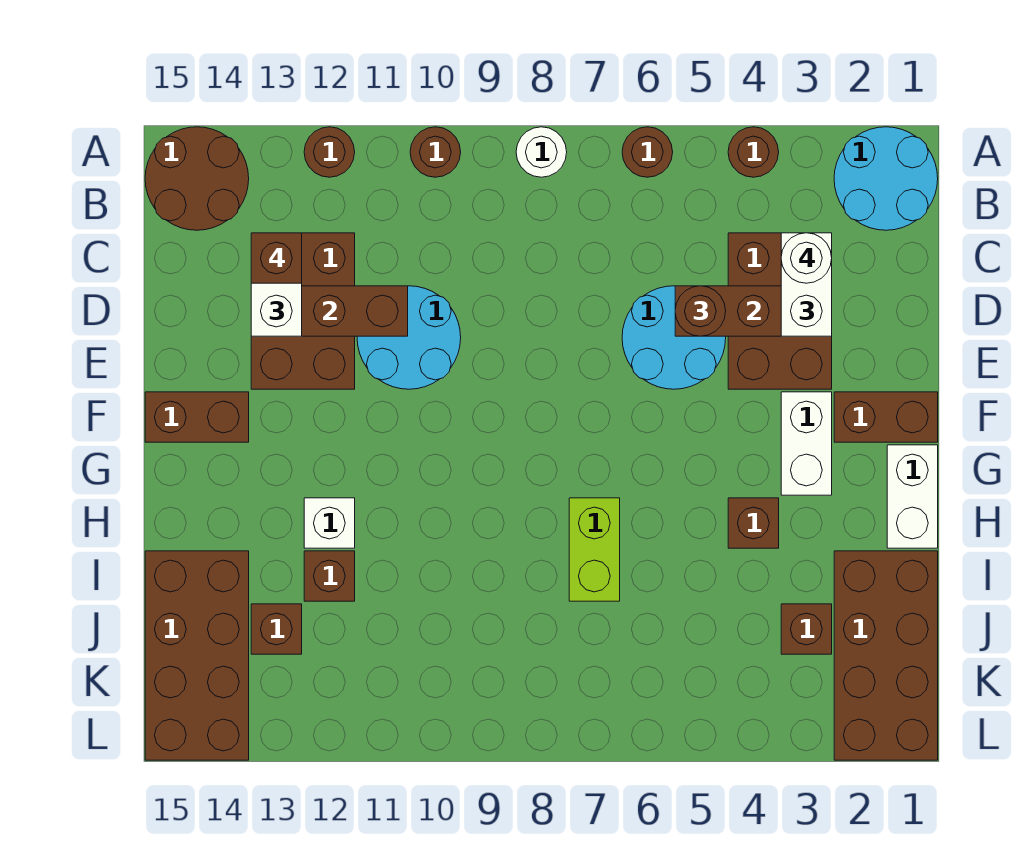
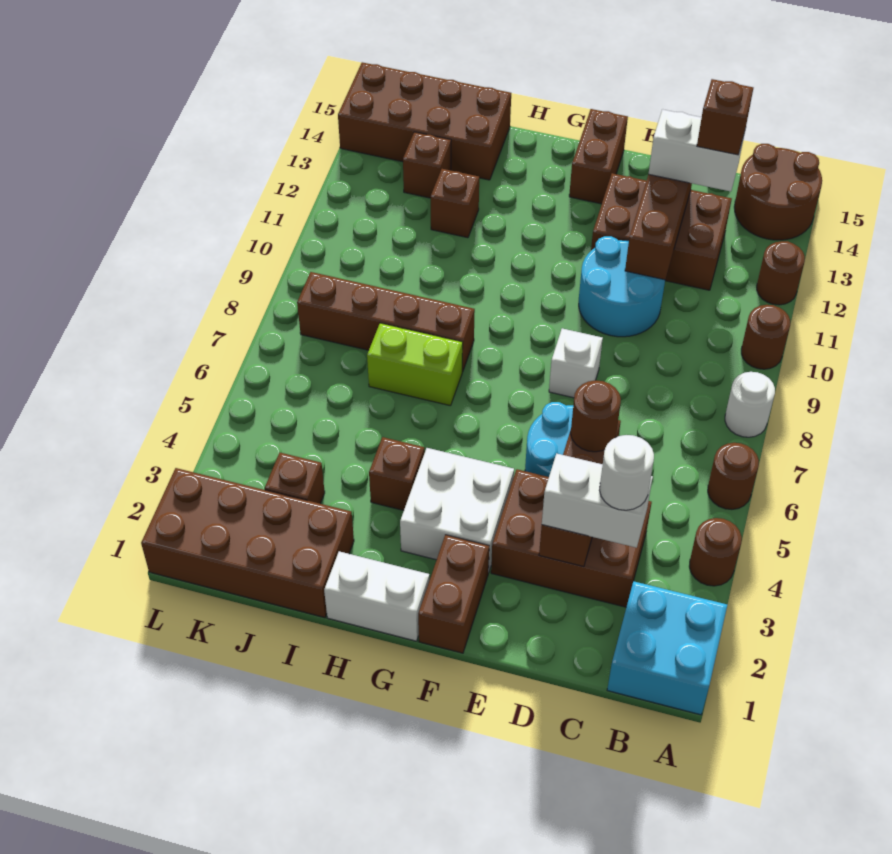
cyan round brick A1:B2 level 1 -> cyan brick A1:B2 level 1
white brick F3:G3 level 1 -> white brick F3:G4 level 1
none -> brown brick H8:K8 level 1
white brick H12 level 1 -> white brick E8 level 1

